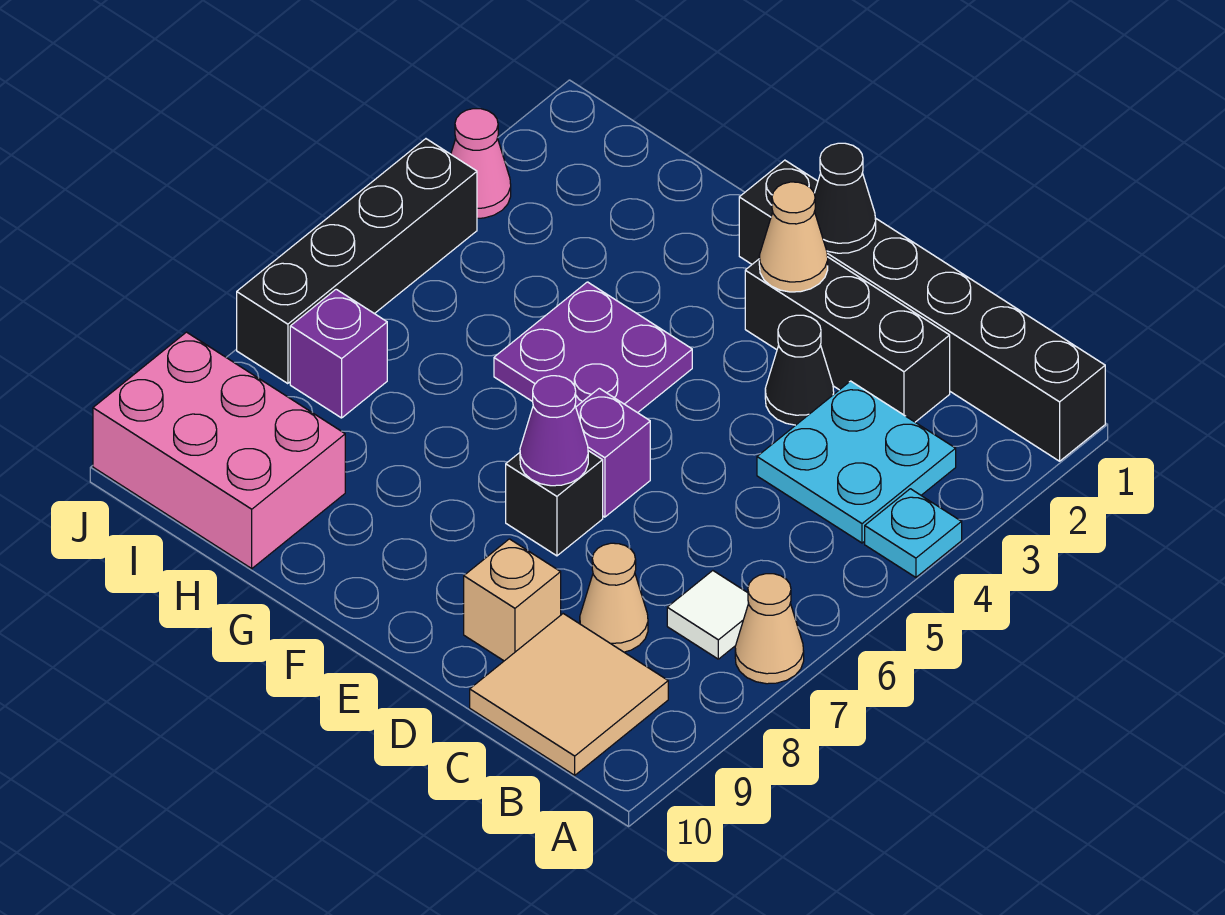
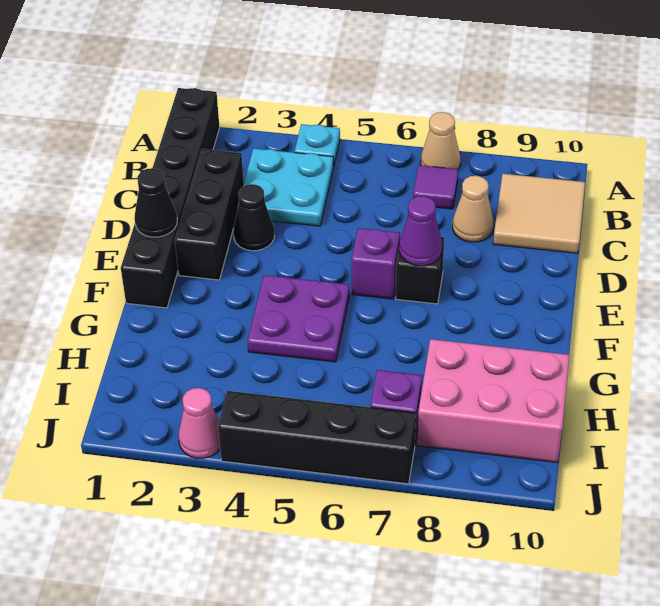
white tile B7 level 1 -> purple tile B7 level 1
tan brick D9 level 1 -> none
tan cone E2 level 2 -> none
pink brick H9:J10 level 1 -> pink brick H8:I10 level 1

